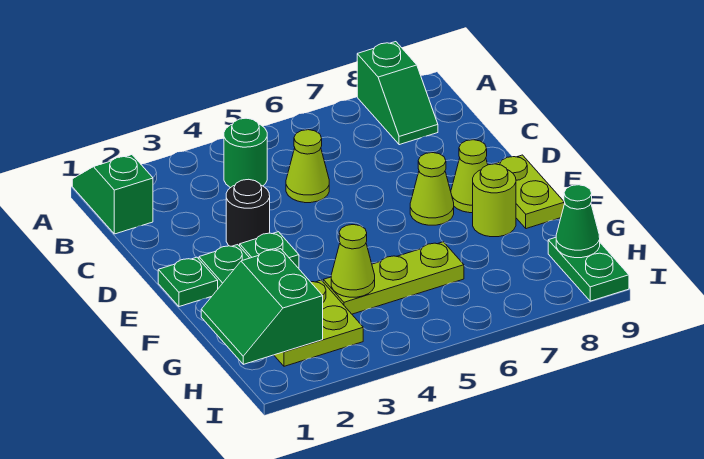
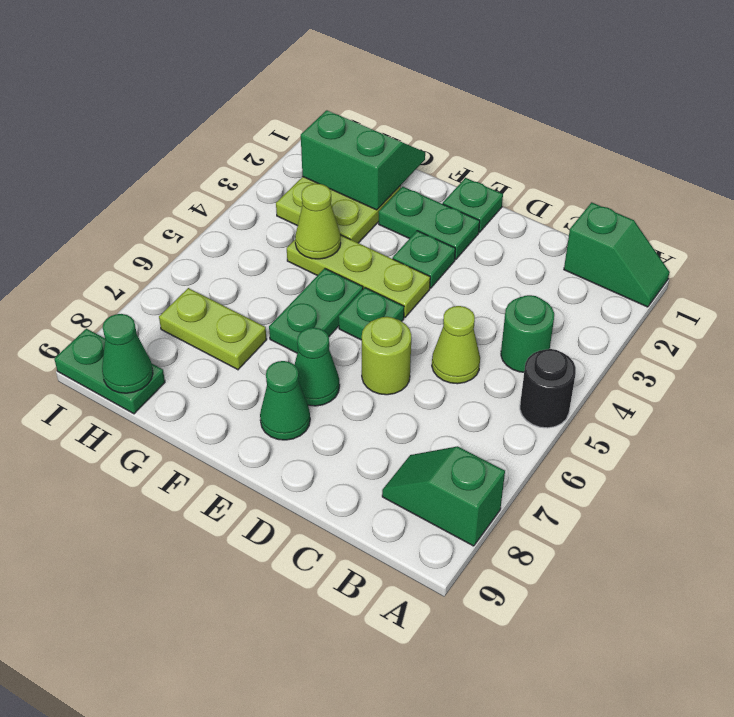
black round brick D3 level 1 -> black round brick A5 level 1
none -> green plate E5 level 1
lime cone E7 level 1 -> green cone E7 level 1
lime cone E8 level 1 -> green cone E8 level 1
lime plate E9:F9 level 1 -> lime plate G7:H7 level 1
none -> green plate F5:F6 level 1
lime round brick F8 level 1 -> lime round brick D6 level 1
lime plate G4:G6 level 1 -> lime plate E4:G4 level 1

